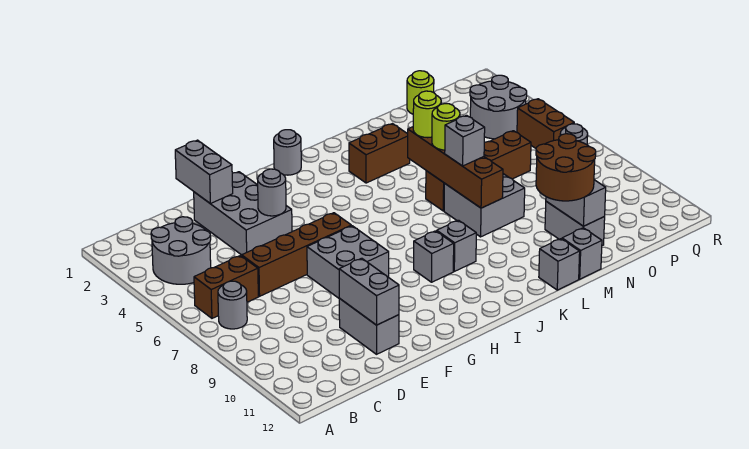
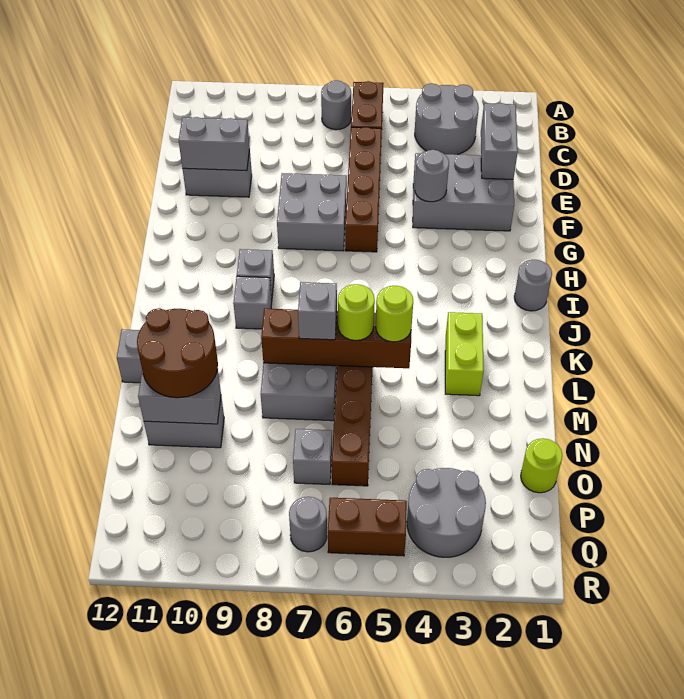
grey brick E1:E2 level 2 -> grey brick D2:E2 level 2
brown brick K3:L3 level 1 -> lime brick K3:L3 level 1
grey brick M12 level 1 -> grey brick O7 level 1

